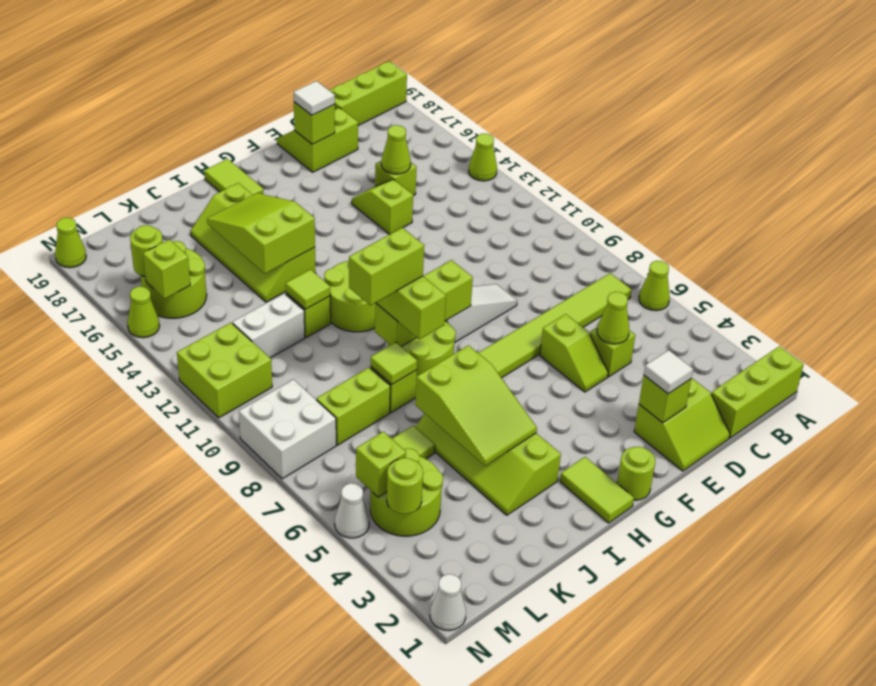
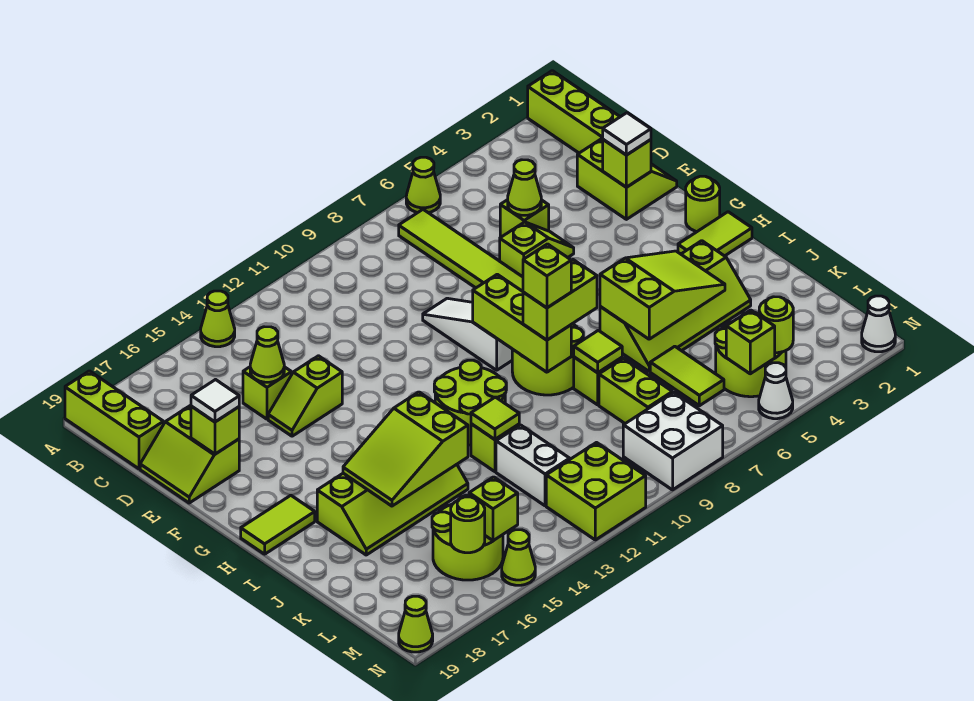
lime brick I9:J9 level 4 -> lime brick I9 level 4

